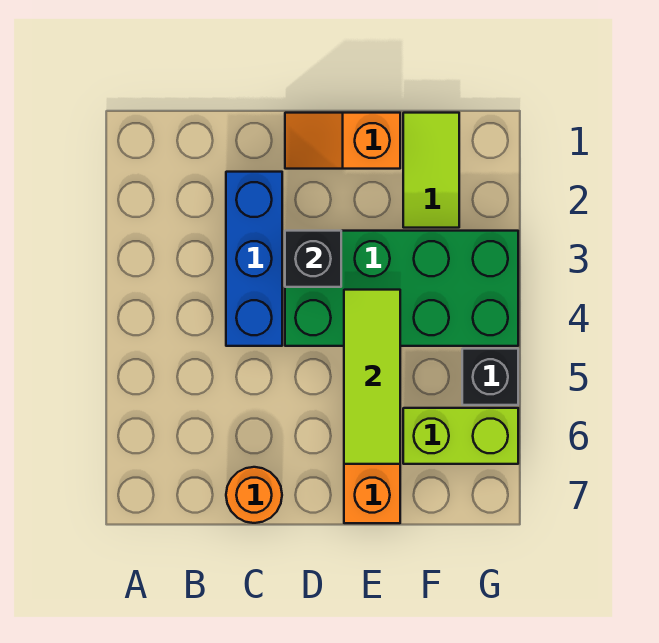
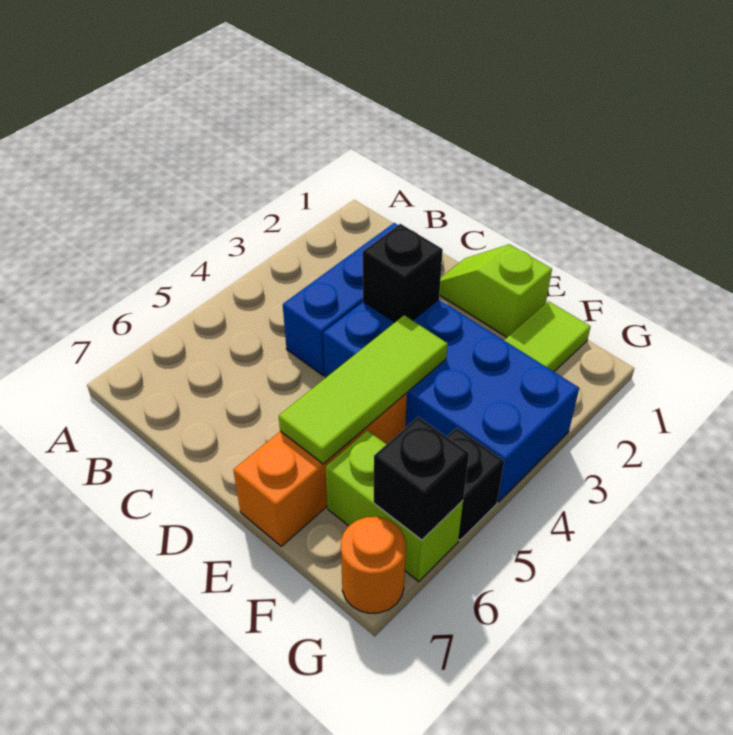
orange round brick C7 level 1 -> orange round brick G7 level 1
orange slope D1:E1 level 1 top E -> lime slope D1:E1 level 1 top E
green brick D3:G4 level 1 -> blue brick D3:G4 level 1
none -> black brick G6 level 2

